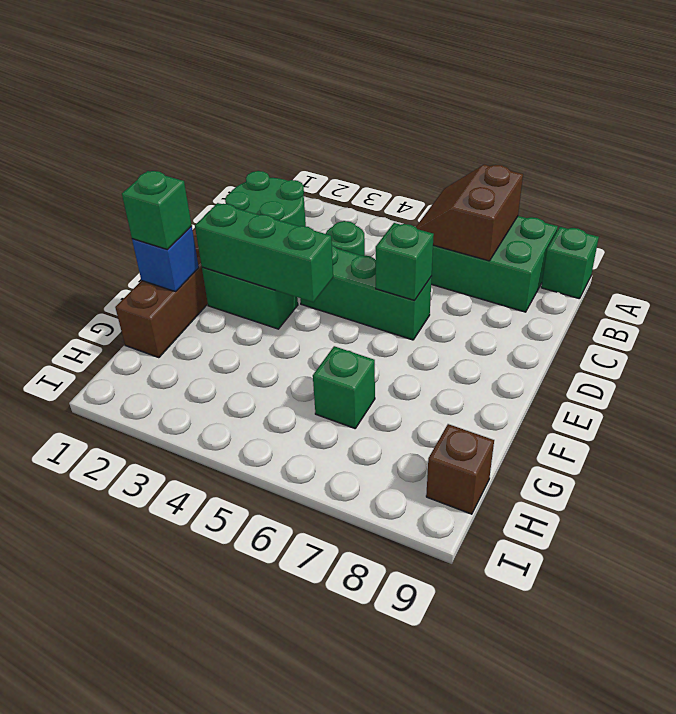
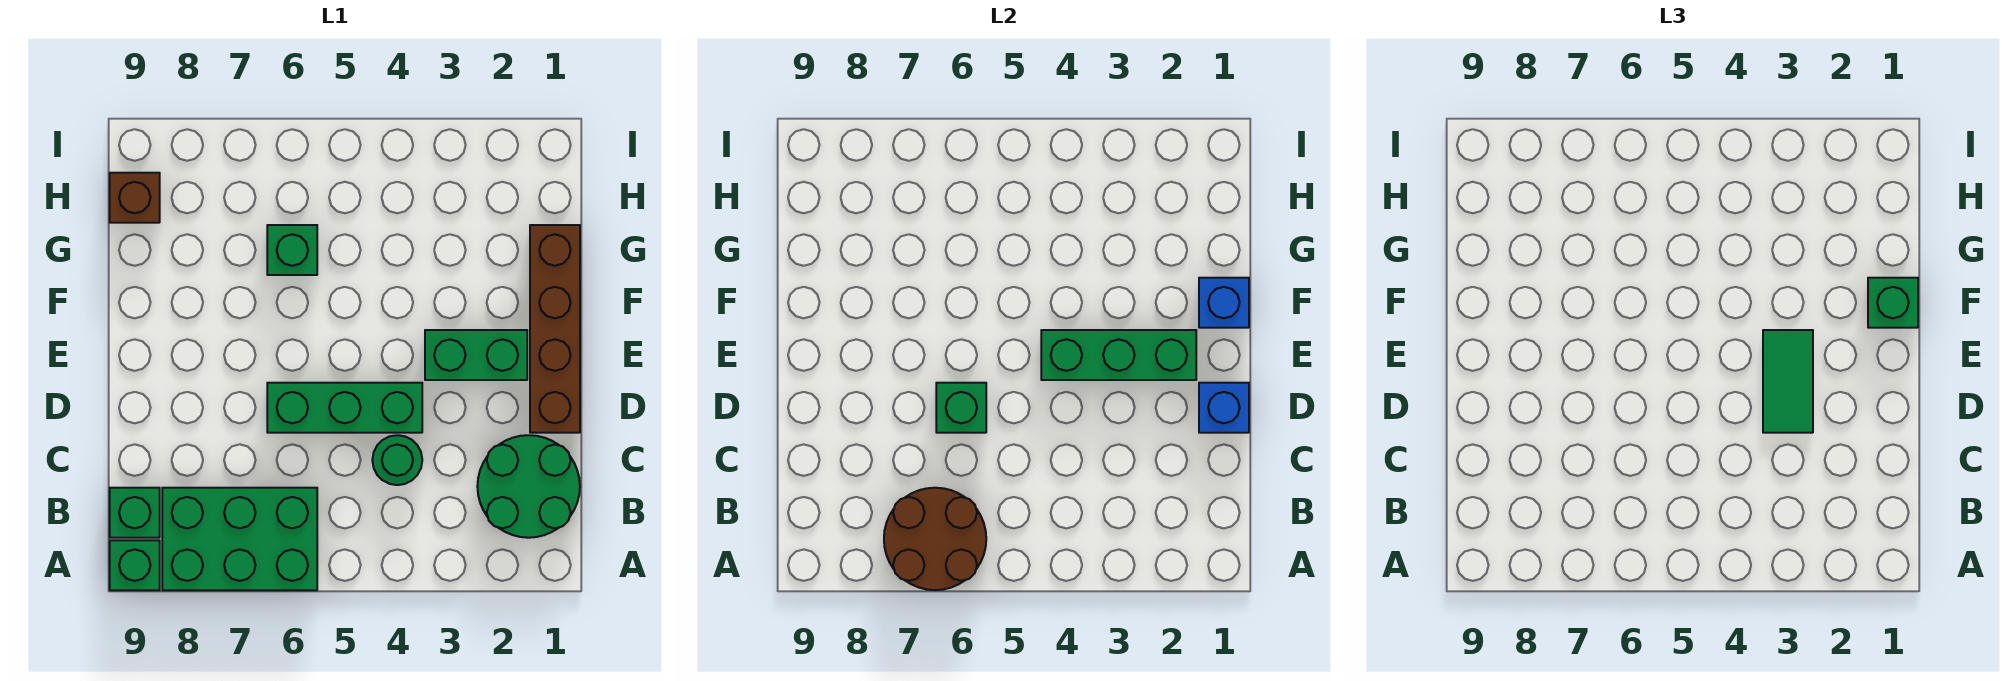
brown slope A6:B7 level 2 top 7 -> brown round brick A6:B7 level 2
none -> green brick B9 level 1
none -> blue brick D1 level 2
none -> green tile D3:E3 level 3

